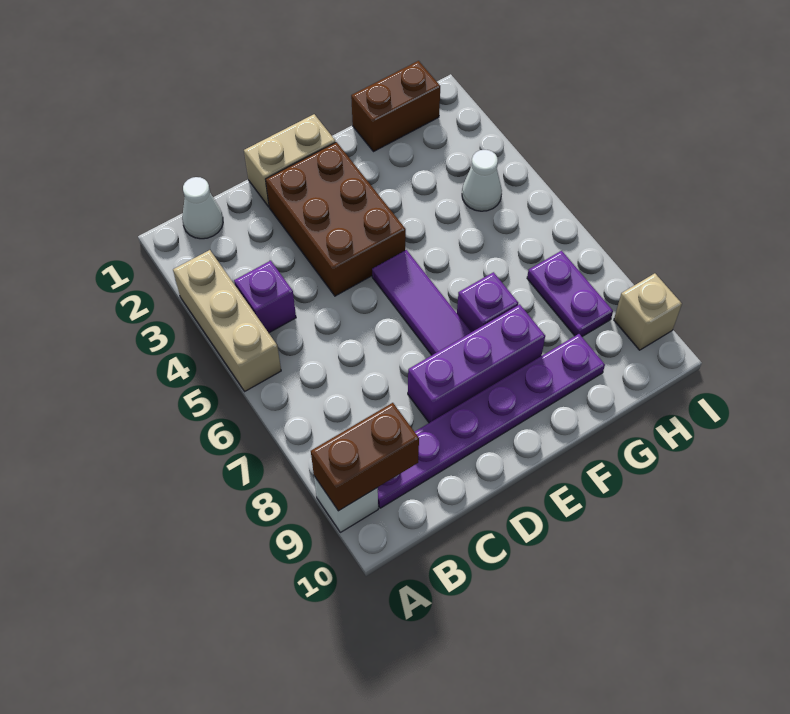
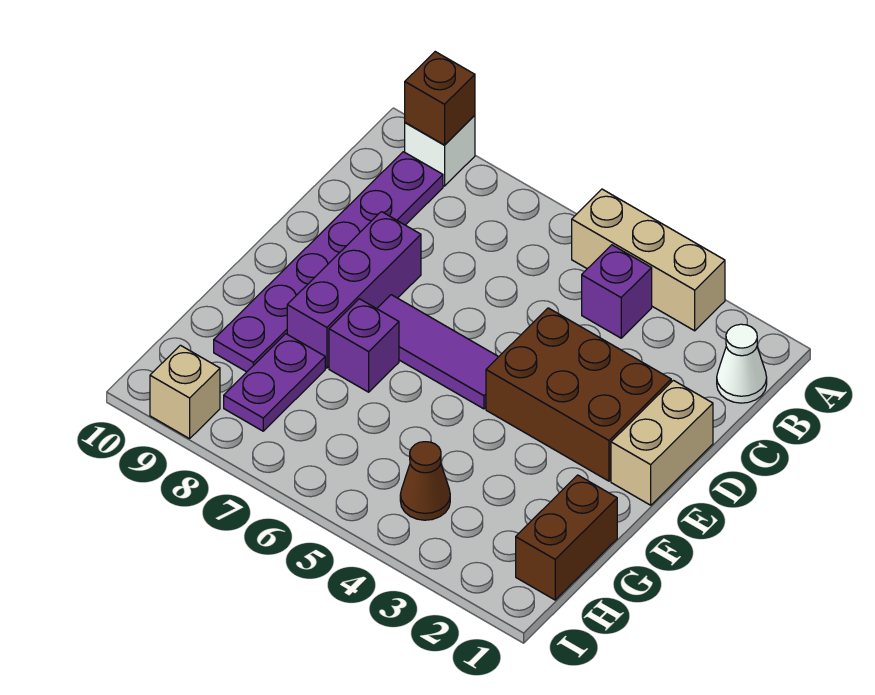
brown brick A9:B9 level 2 -> brown brick A9 level 2
white cone H4 level 1 -> brown cone H4 level 1
purple plate H7:H8 level 1 -> purple plate G8:H8 level 1

